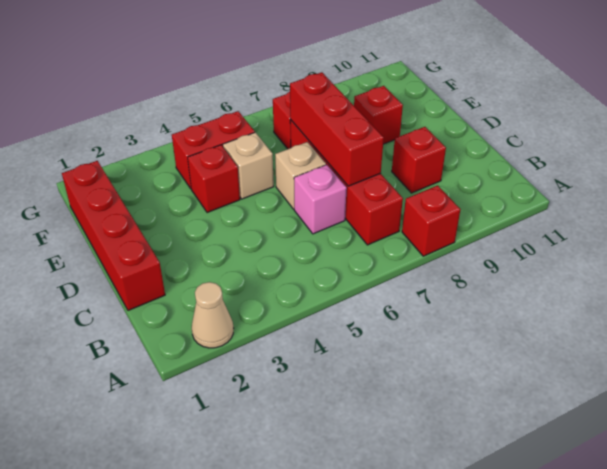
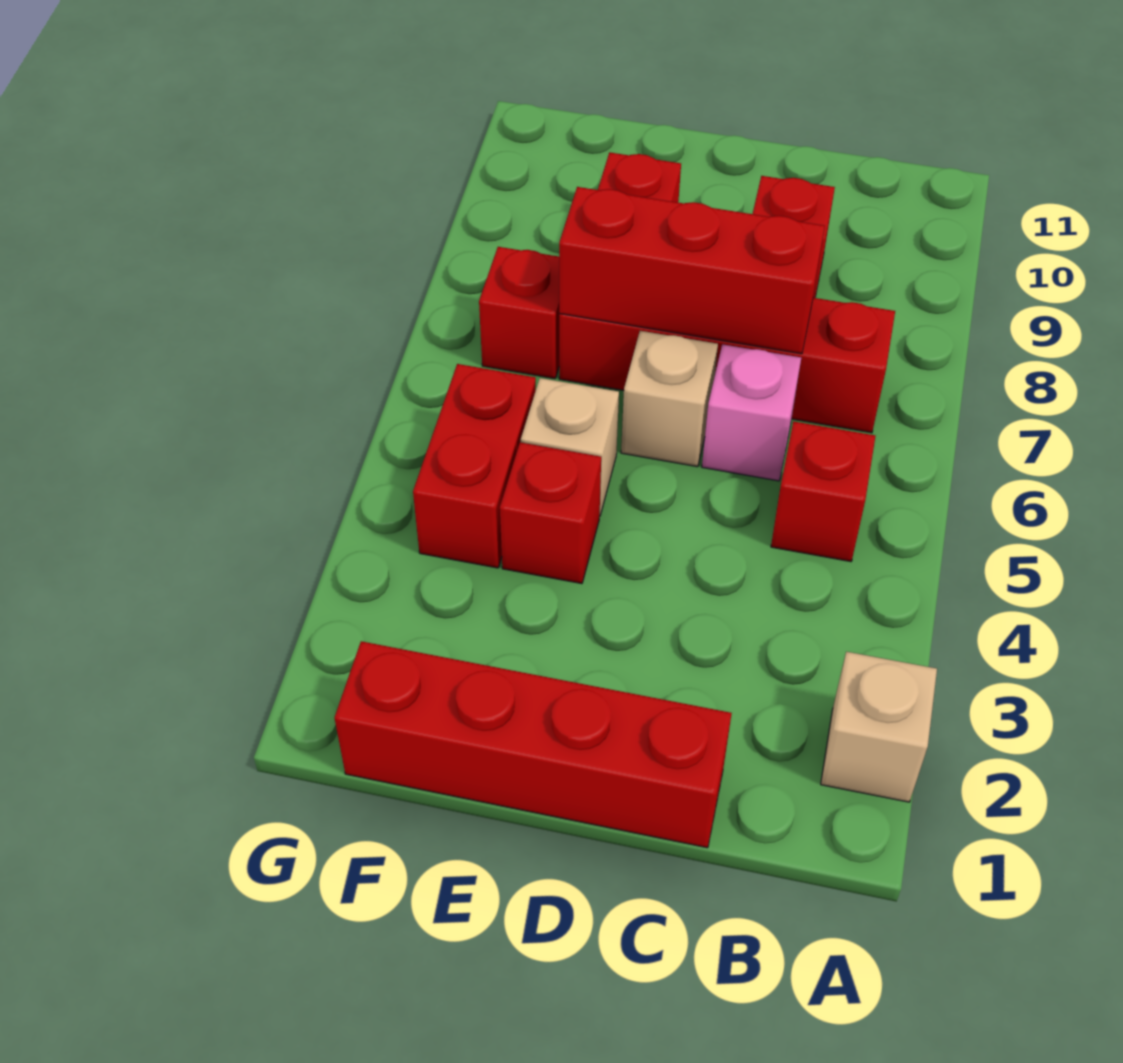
tan cone A2 level 1 -> tan brick A2 level 1
red brick A8 level 1 -> red brick B5 level 1

